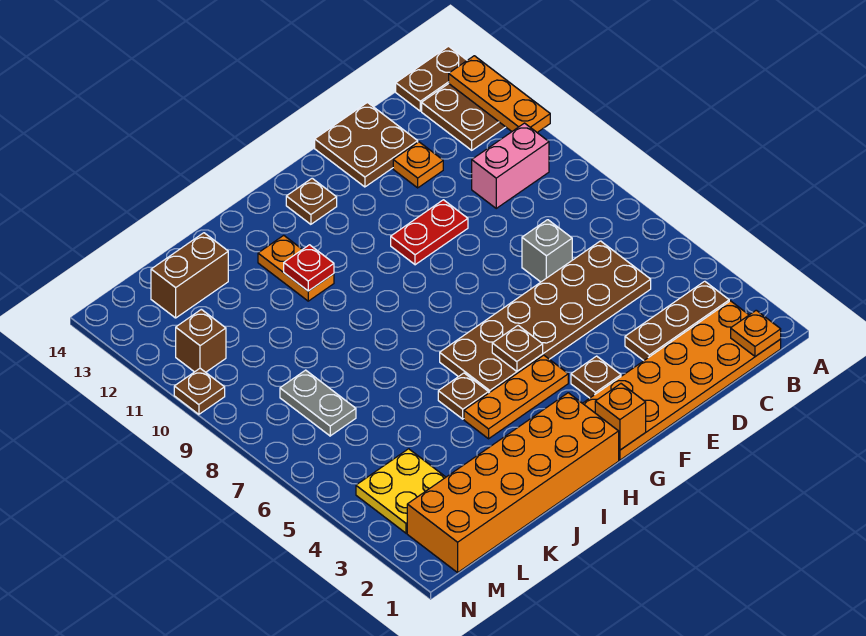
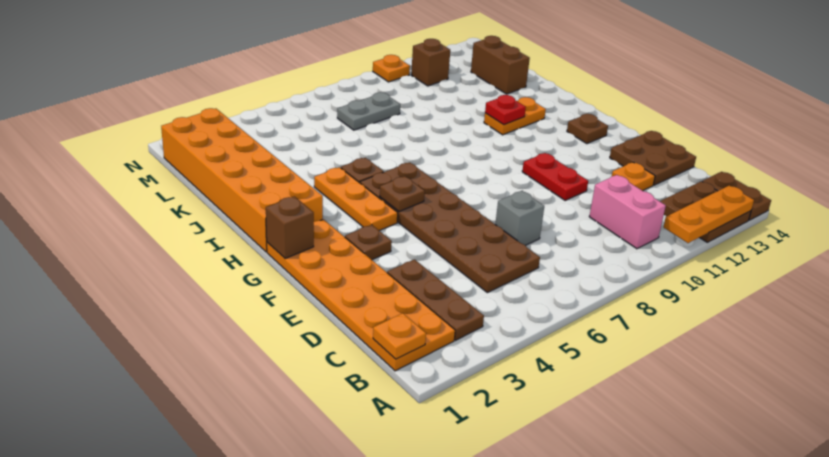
orange brick G1 level 2 -> brown brick G1 level 2
yellow plate L3:M4 level 1 -> none
brown plate N10 level 1 -> orange plate N10 level 1

